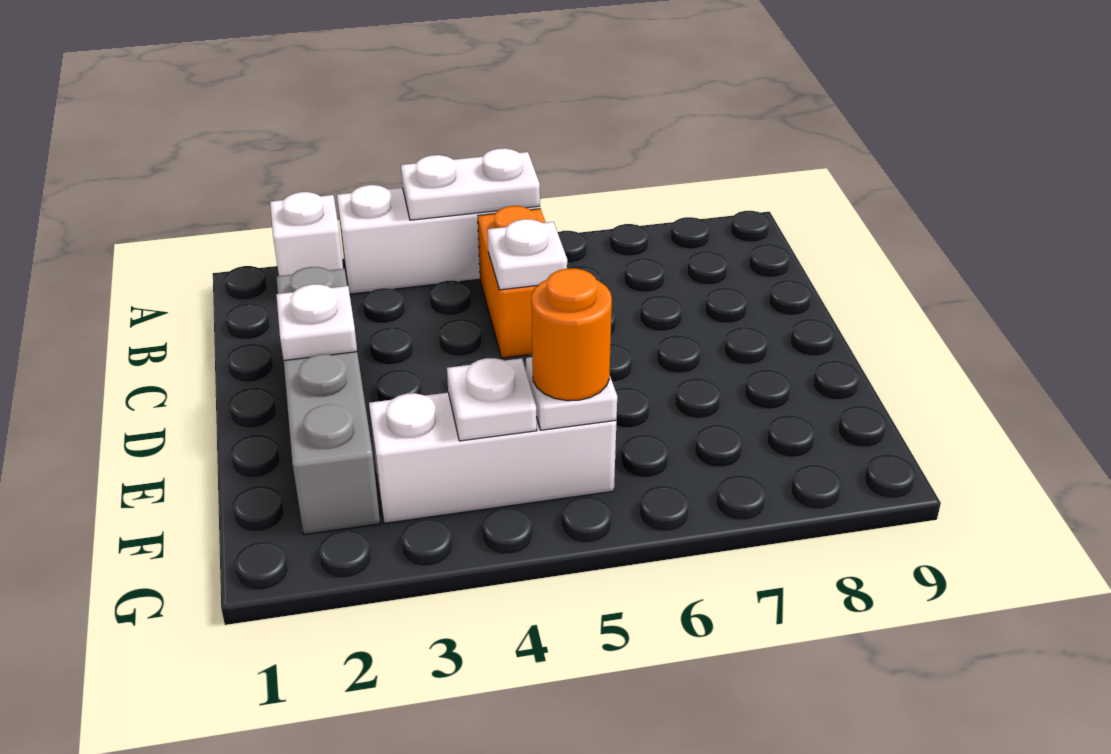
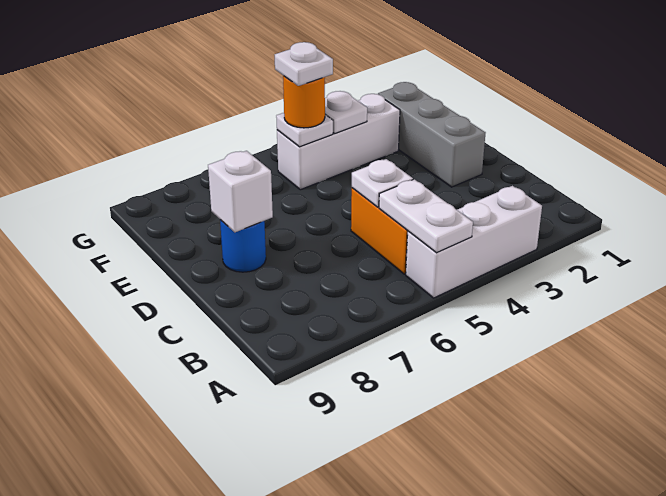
white brick A2 level 1 -> white brick D8 level 2
white plate A4:A5 level 2 -> white plate A5:B5 level 2
grey brick C2:F2 level 1 -> grey brick D2:F2 level 1
white plate D2 level 2 -> white plate F5 level 4
none -> blue round brick D8 level 1

